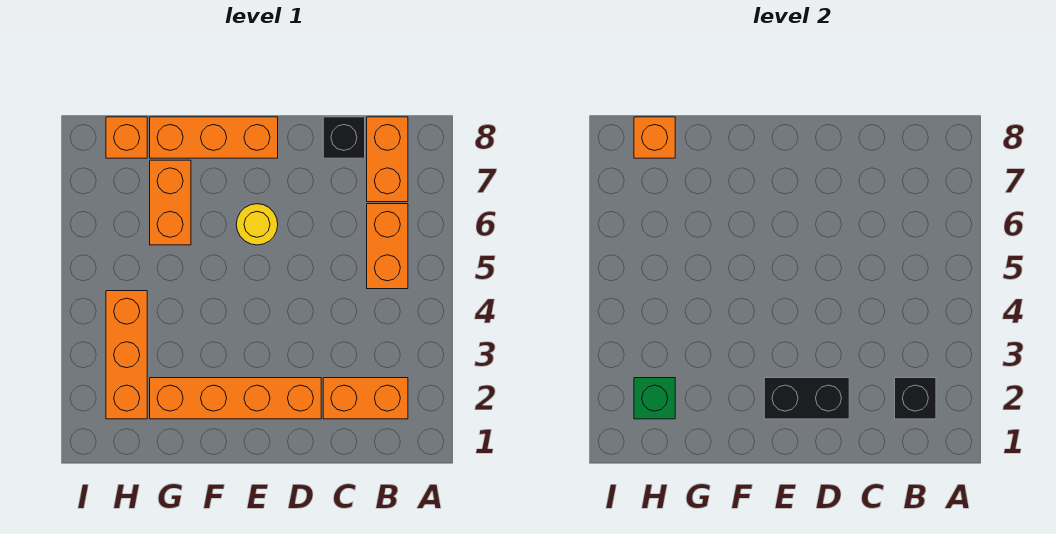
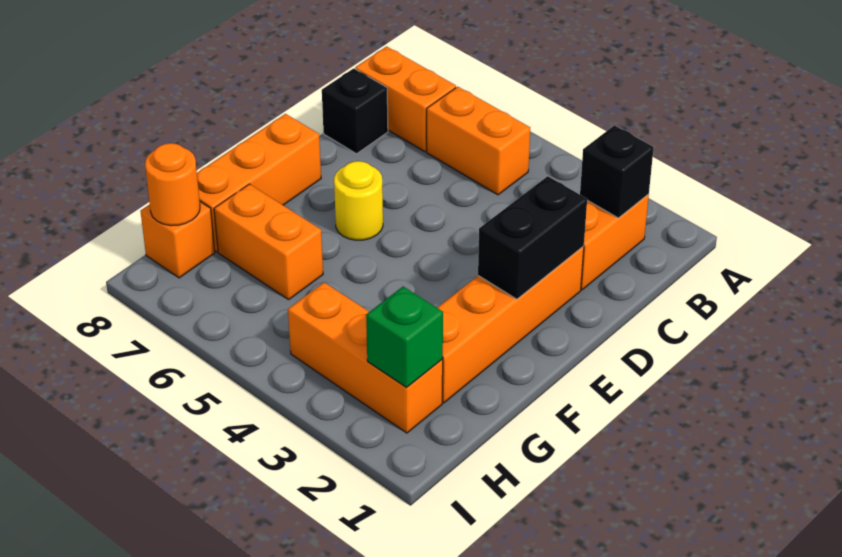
orange brick H8 level 2 -> orange round brick H8 level 2

